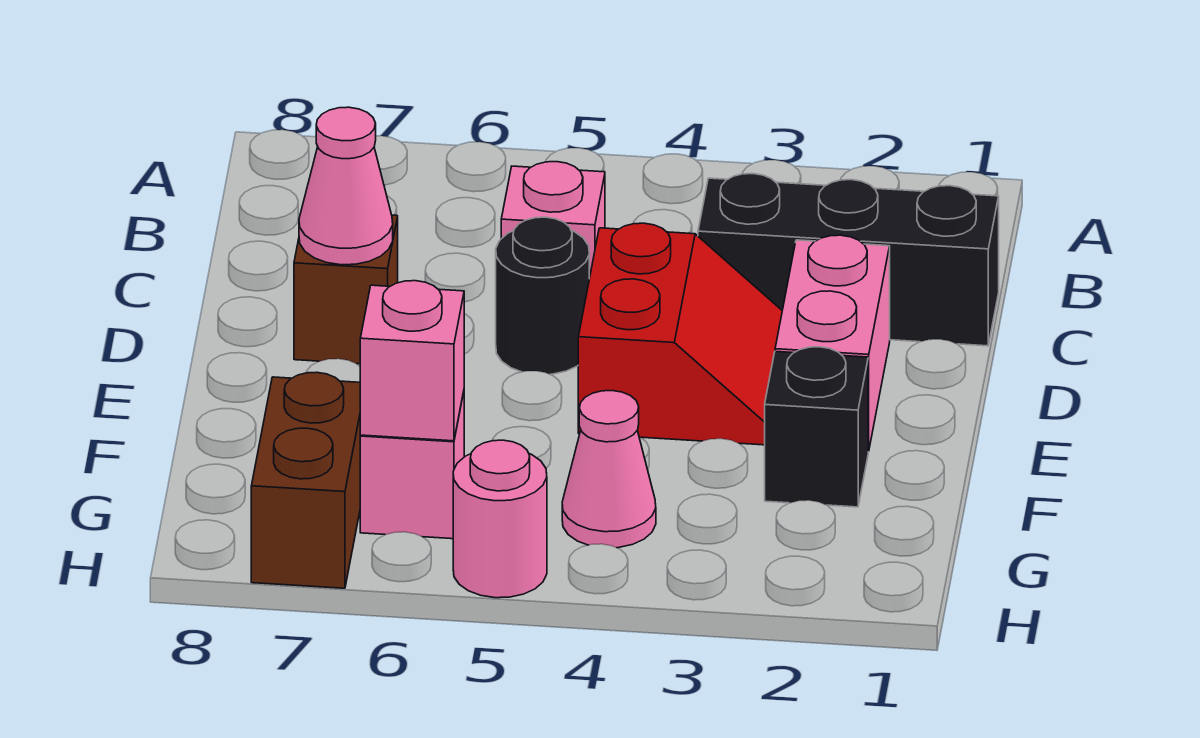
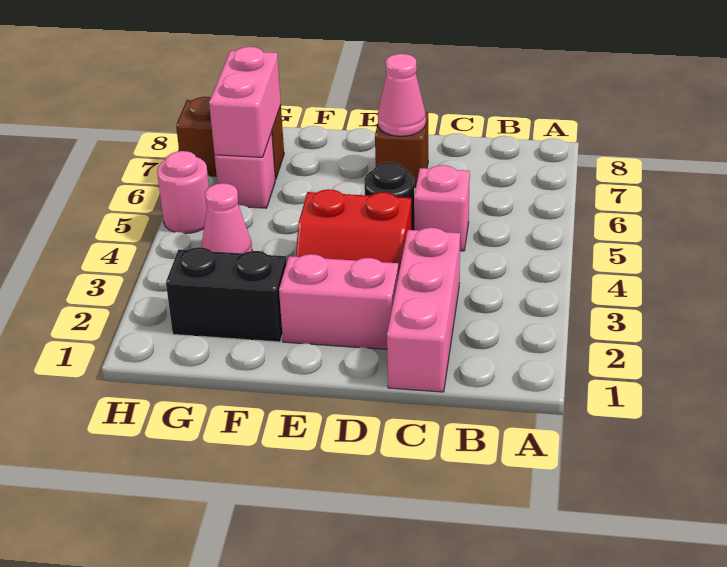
black brick C1:C3 level 1 -> pink brick C1:C3 level 1
black brick F2 level 1 -> black brick F2:G2 level 1
pink brick G6 level 2 -> pink brick G6:G7 level 2

